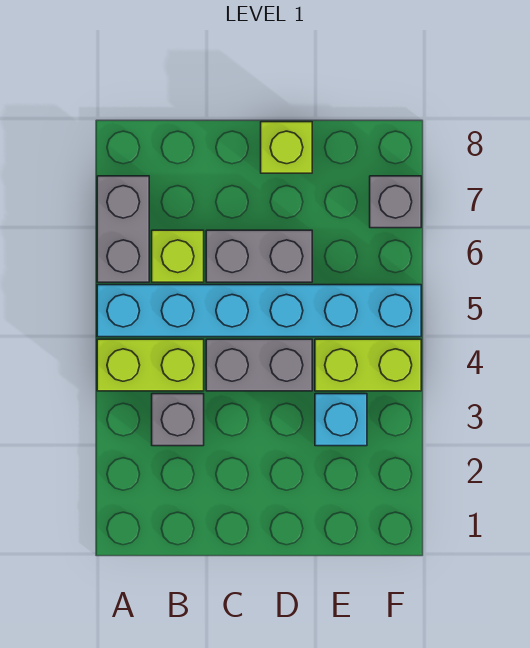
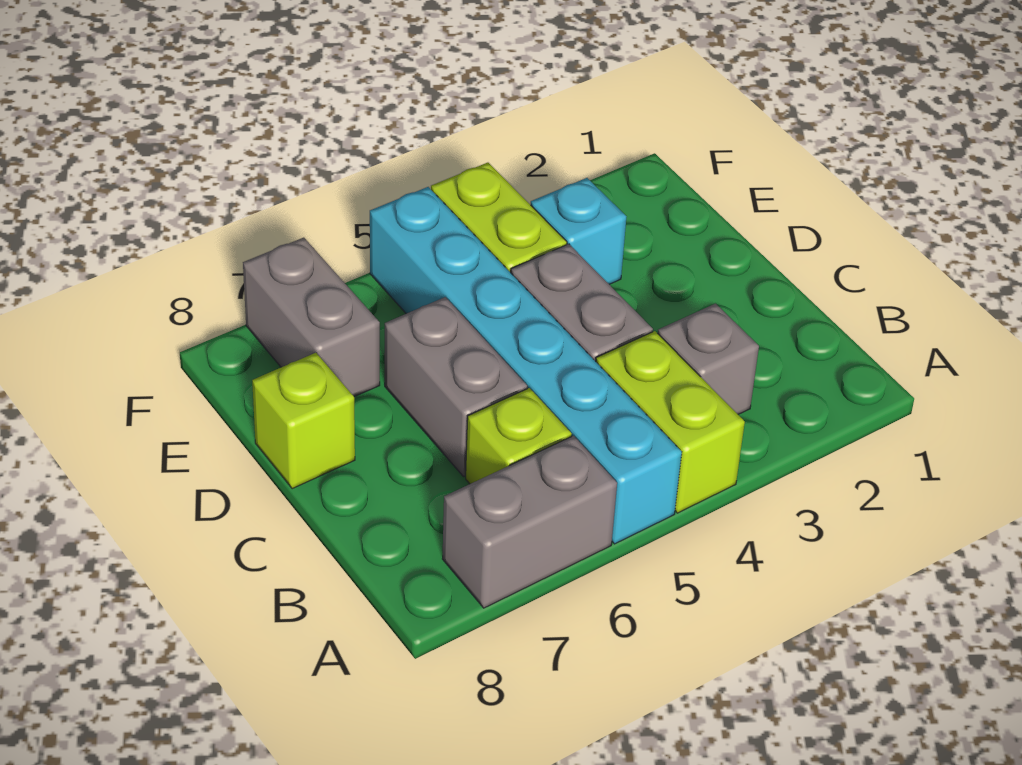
grey brick F7 level 1 -> grey brick E7:F7 level 1

